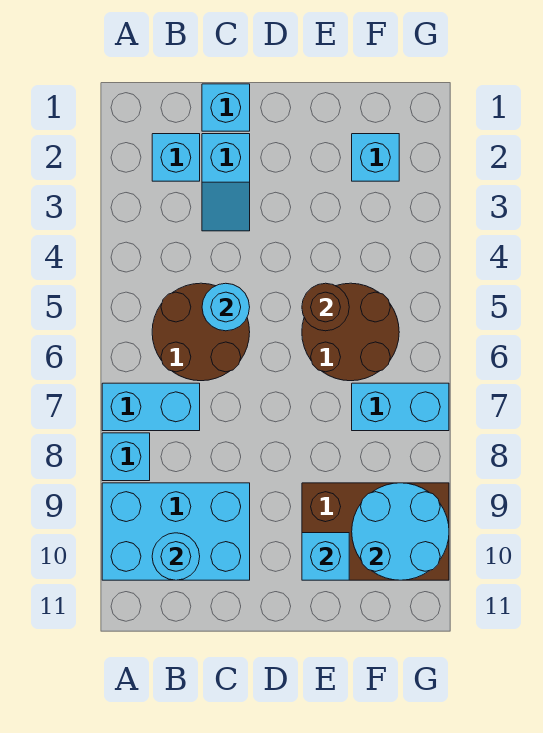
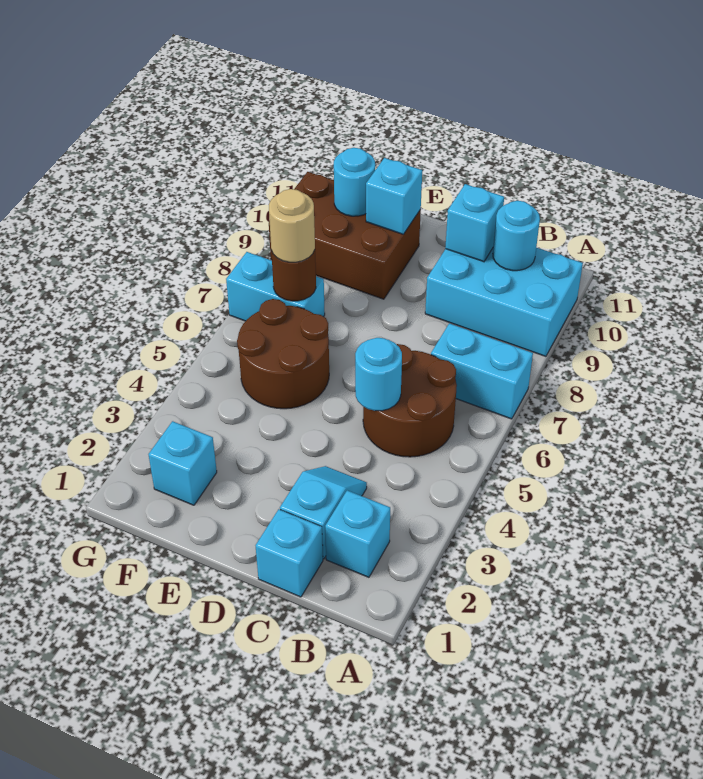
cyan brick A8 level 1 -> cyan brick C10 level 2
brown round brick E5 level 2 -> brown round brick F7 level 2
none -> tan round brick F7 level 3
cyan round brick F9:G10 level 2 -> cyan round brick F10 level 2

